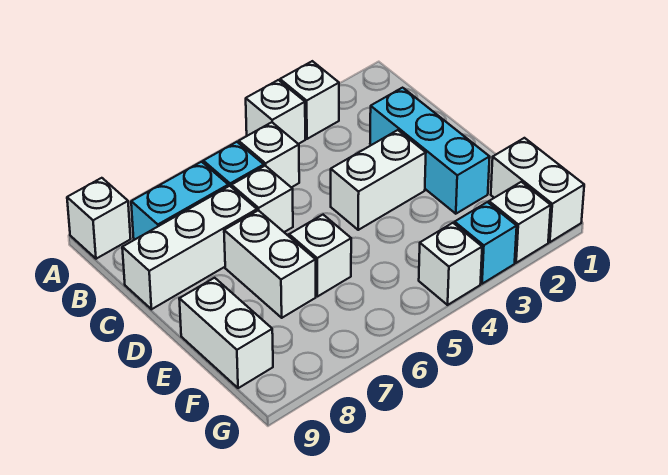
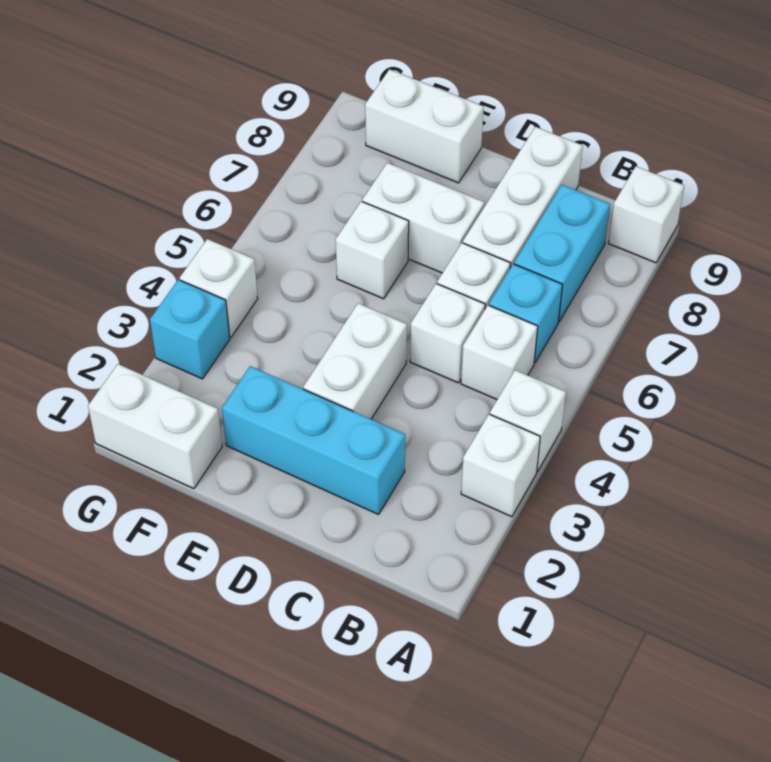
white brick G2 level 1 -> white brick C5 level 1

